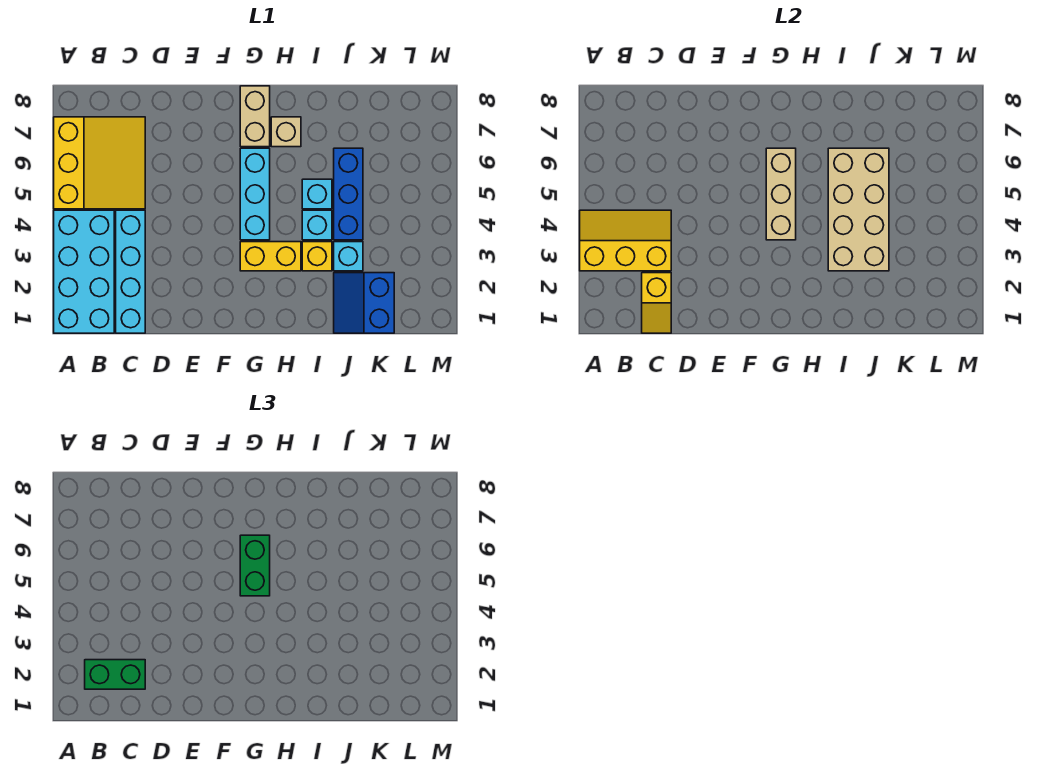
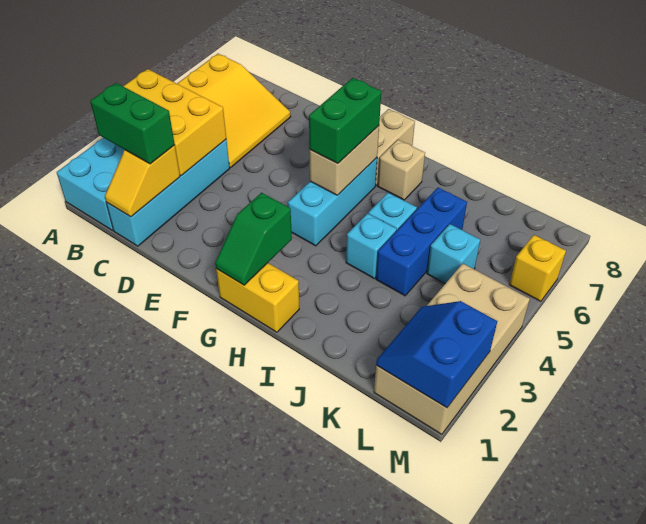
yellow slope A3:C4 level 2 top 3 -> yellow brick A3:C4 level 2
none -> green slope G1:G2 level 2 top 2
yellow brick G3:H3 level 1 -> yellow brick G1:H1 level 1
tan brick G4:G6 level 2 -> tan brick G5:G6 level 2
yellow brick I3 level 1 -> yellow brick M6 level 1
tan brick I3:J6 level 2 -> tan brick L1:M4 level 1
blue slope J1:K2 level 1 top K -> blue slope L1:M2 level 2 top M
cyan brick J3 level 1 -> cyan brick K5 level 1

